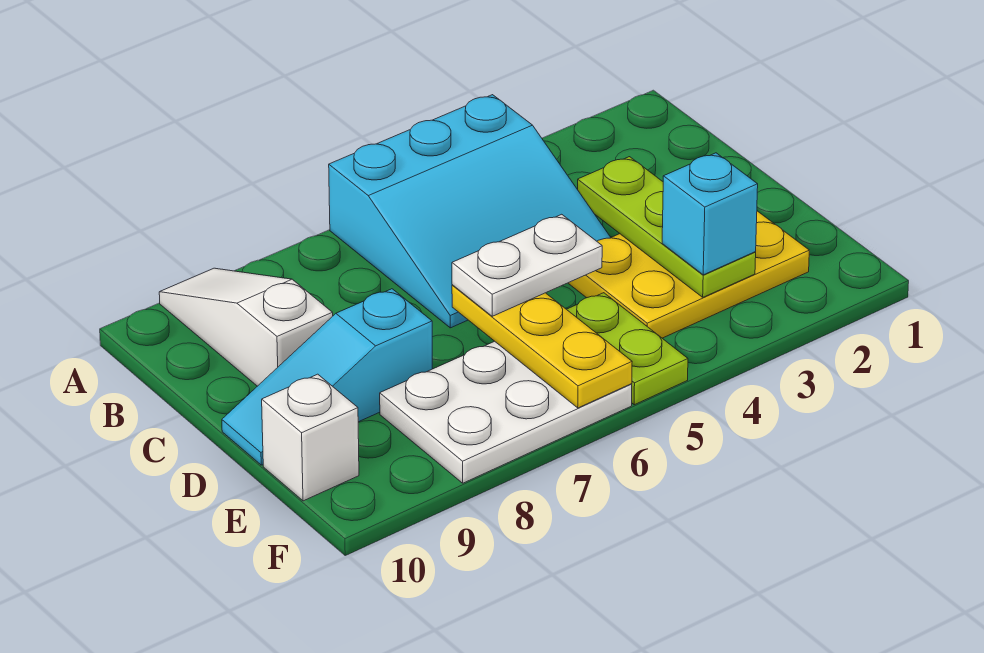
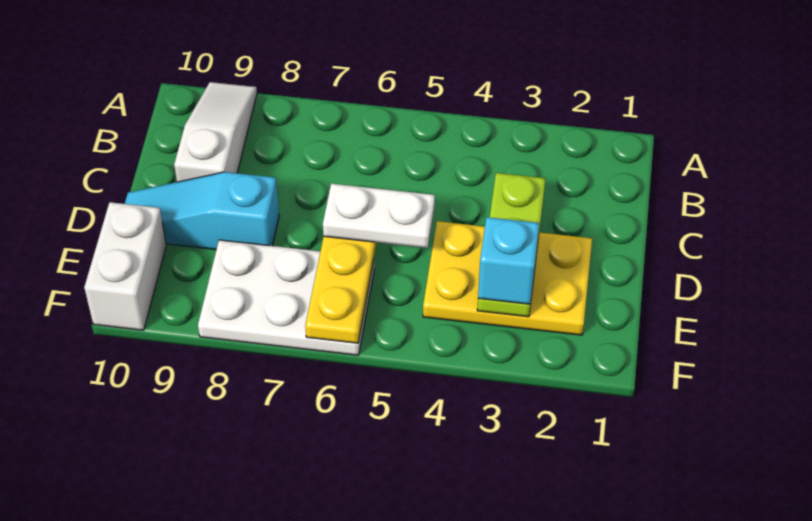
cyan slope A4:C6 level 1 top A -> none
lime plate E5:F5 level 1 -> none
white brick E10 level 1 -> white brick E10:F10 level 1

